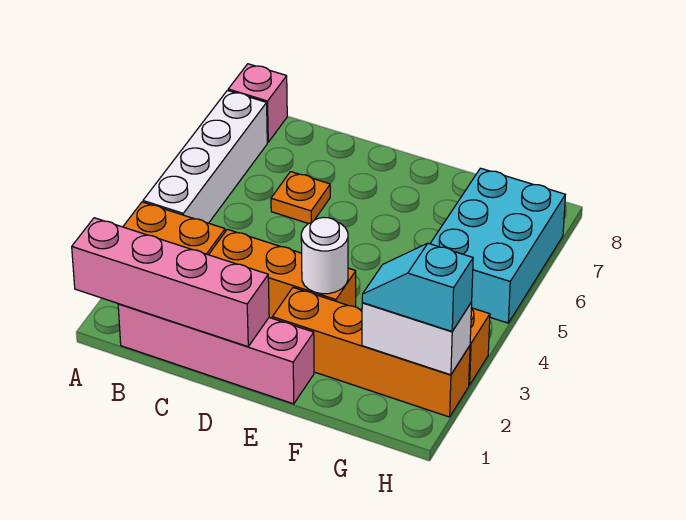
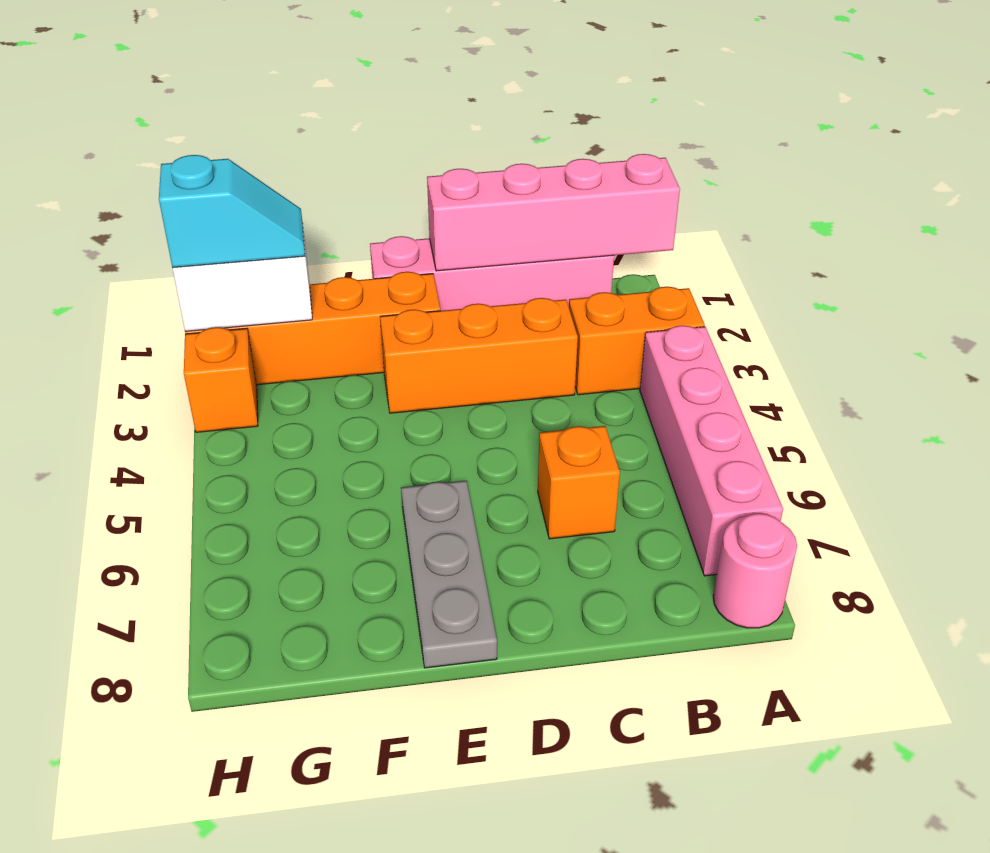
white brick A4:A7 level 1 -> pink brick A4:A7 level 1
pink brick A8 level 1 -> pink round brick A8 level 1
orange plate C6 level 1 -> orange brick C6 level 1
white round brick E3 level 2 -> none
none -> grey plate E6:E8 level 1
cyan brick G5:H7 level 1 -> none

